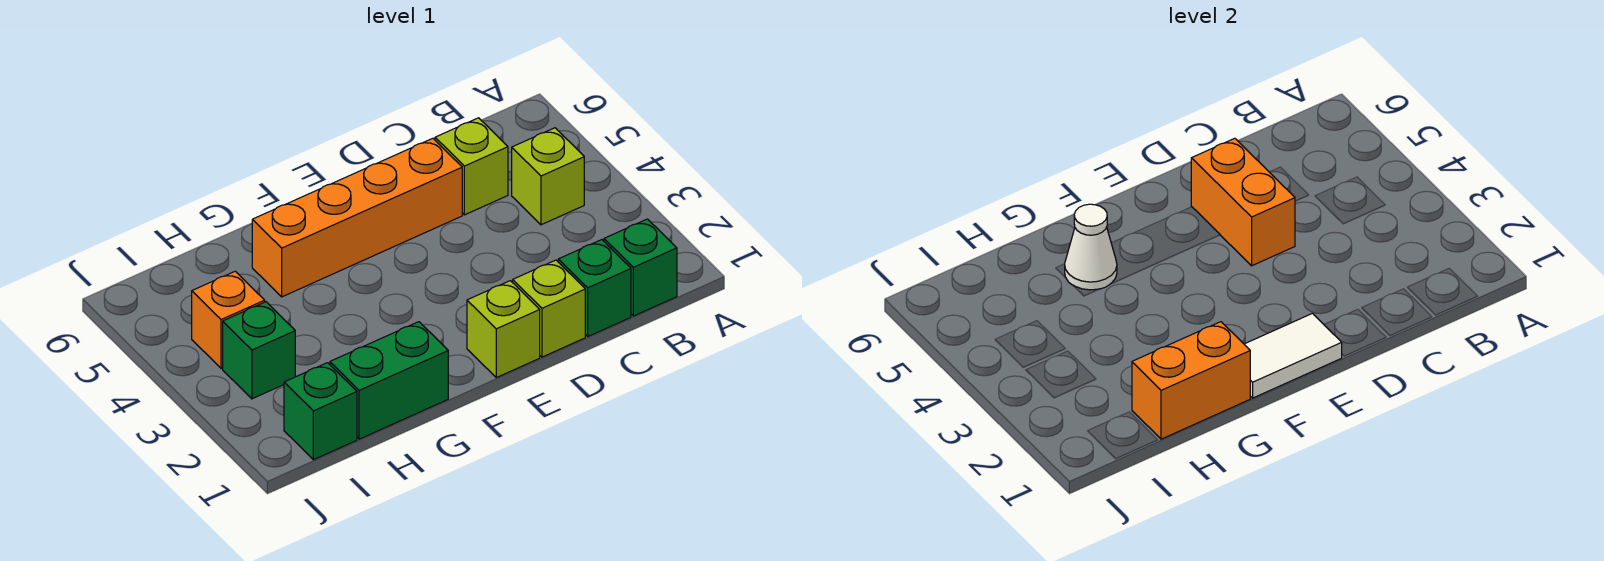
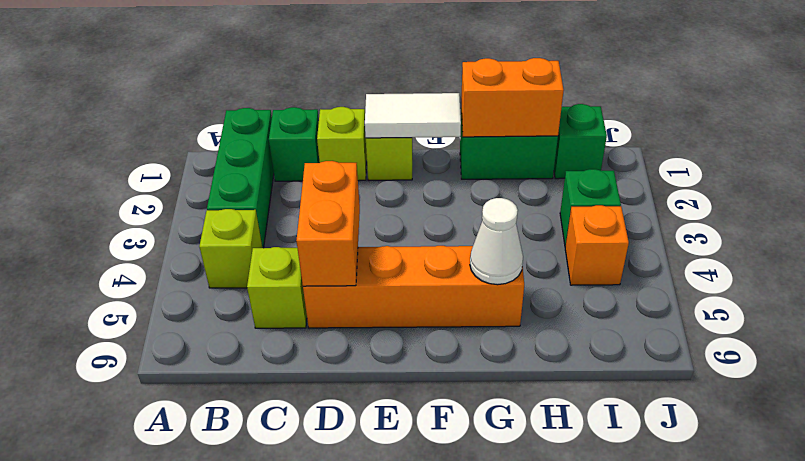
green brick B1 level 1 -> green brick B1:B3 level 1

